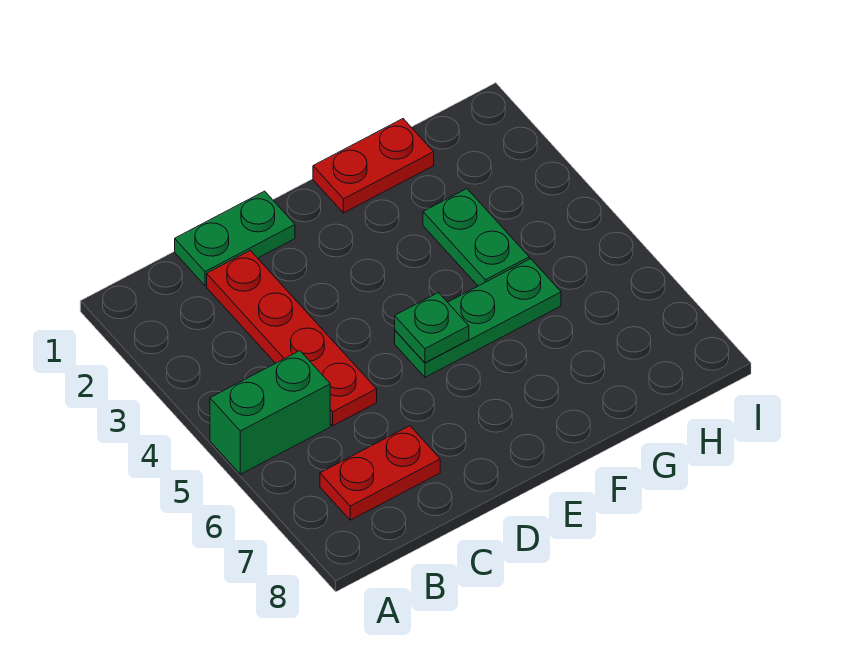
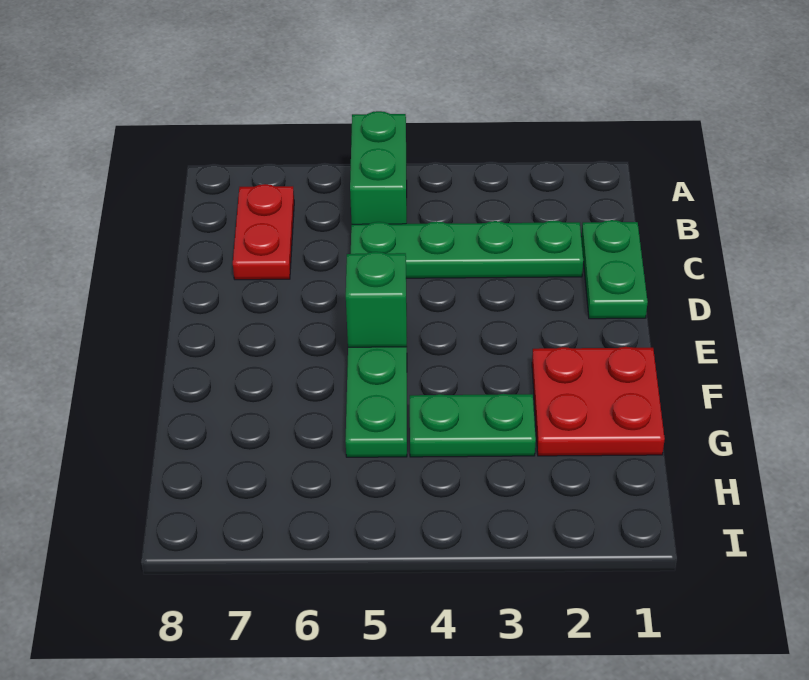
red plate C2:C5 level 1 -> green plate C2:C5 level 1
green plate E5 level 2 -> green brick E5 level 2
red plate F1:G1 level 1 -> red plate F1:G2 level 1

